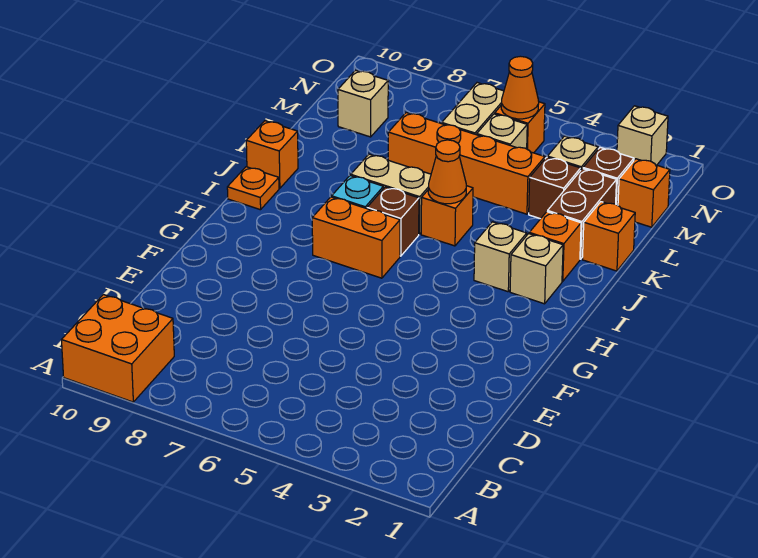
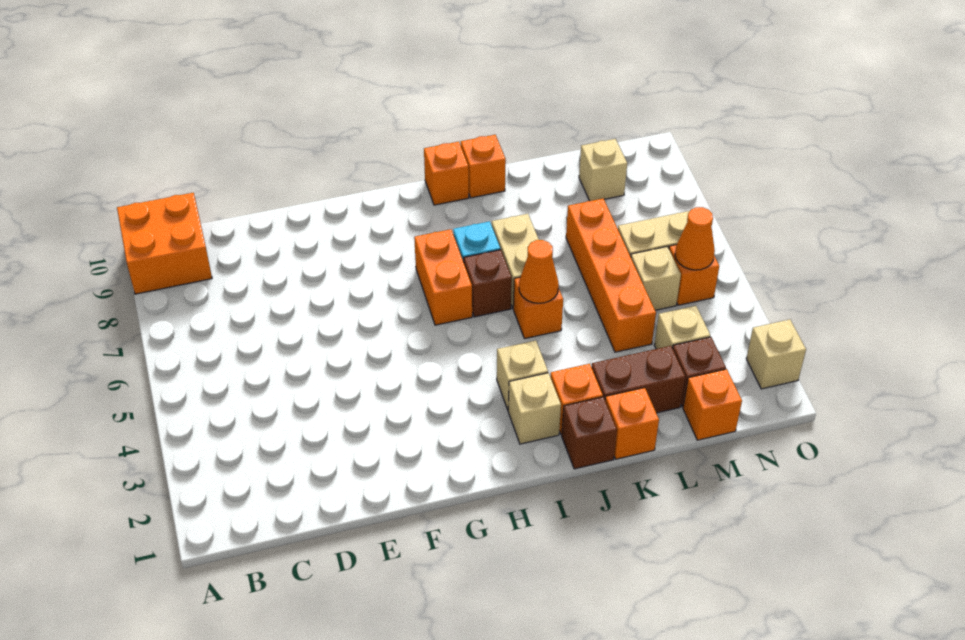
orange plate I10 level 1 -> orange brick I10 level 1
brown brick L3 level 1 -> brown brick J1 level 1

